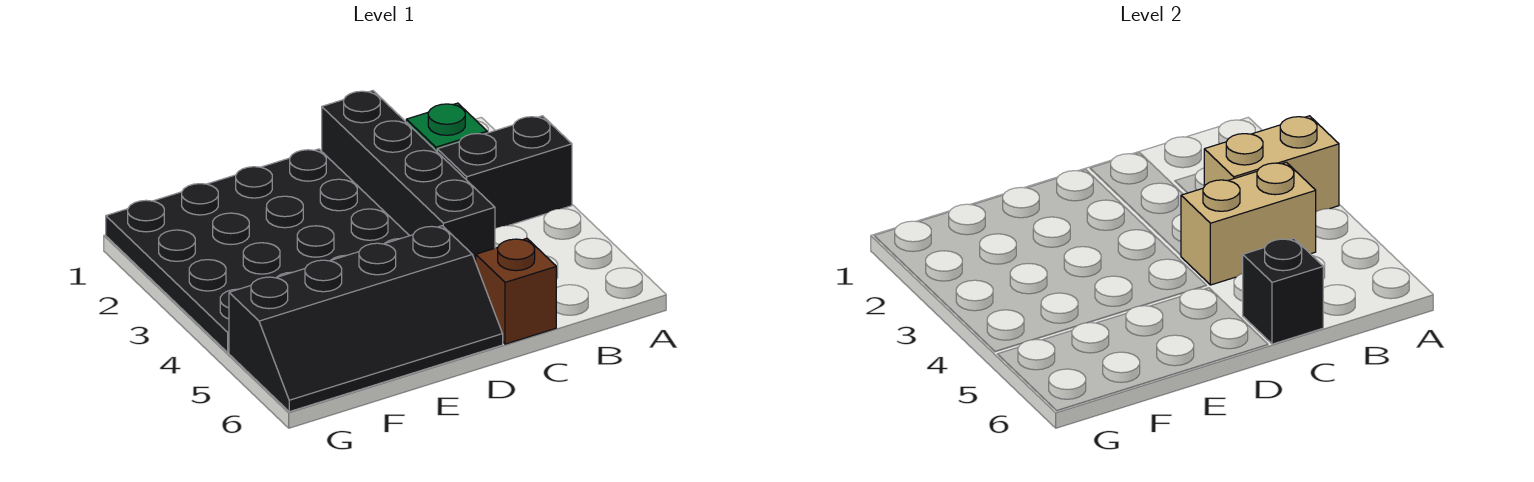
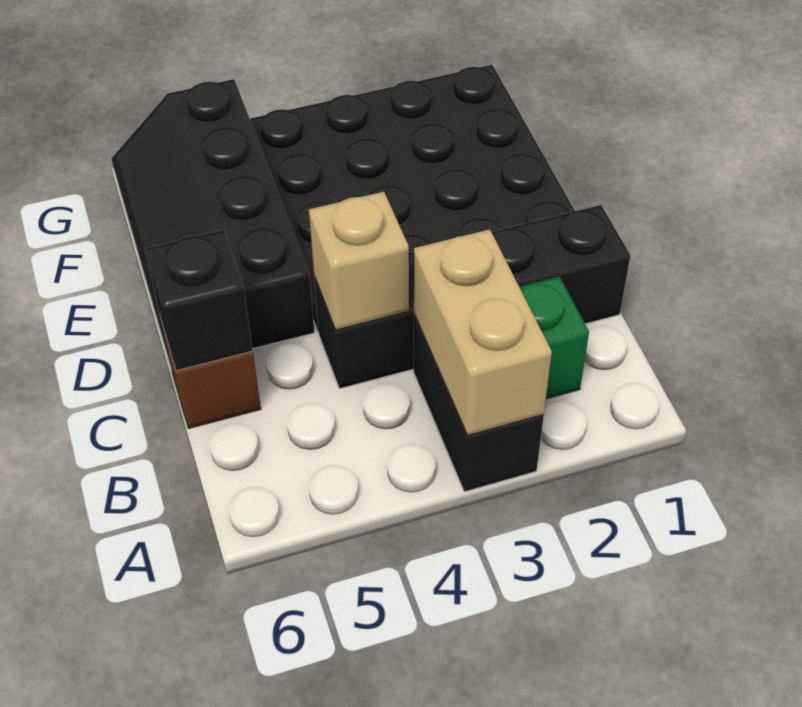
tan brick B4:C4 level 2 -> tan brick C4 level 2

